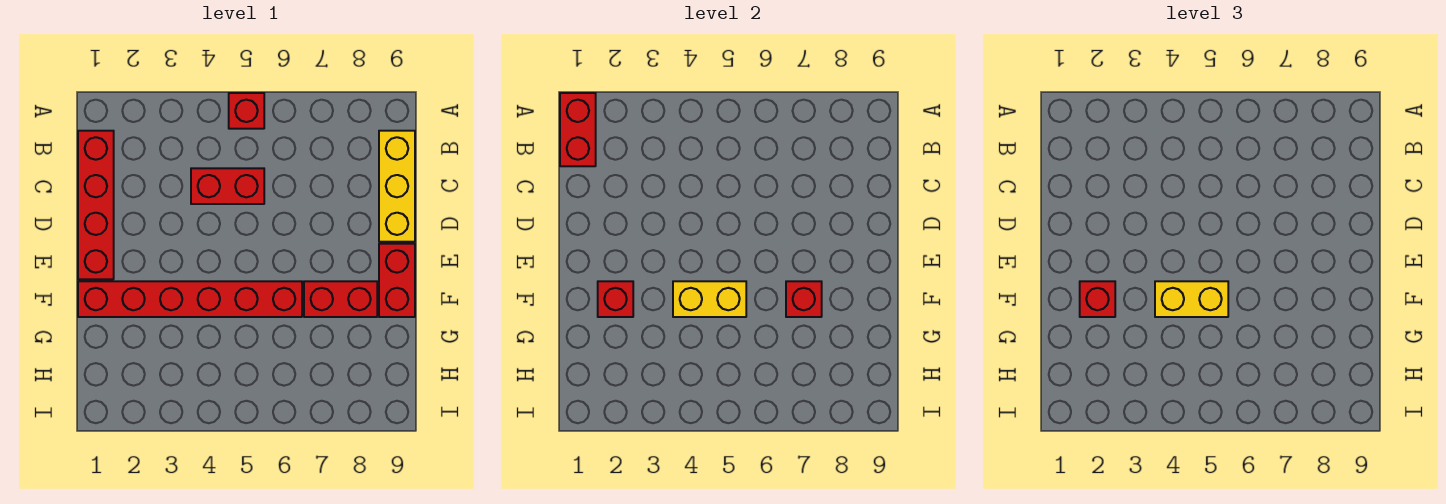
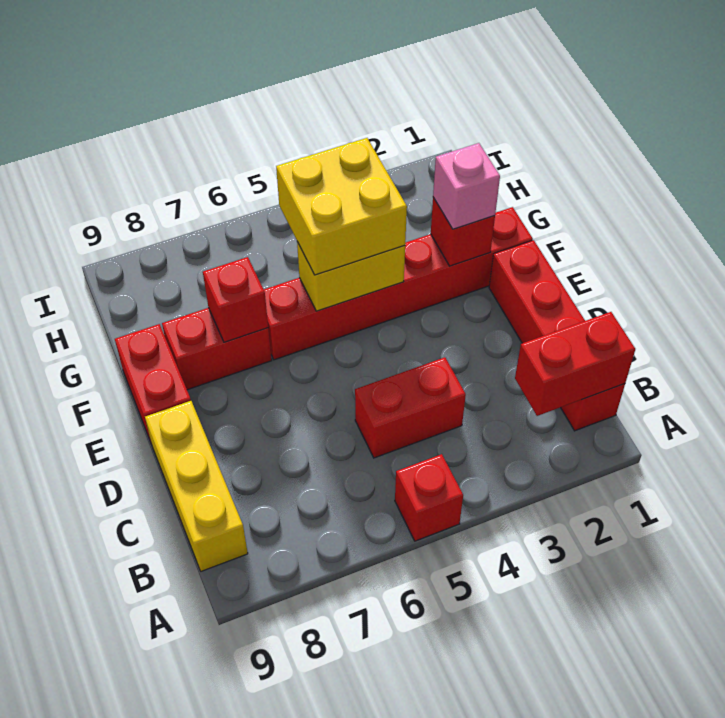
red brick A1:B1 level 2 -> red brick B1:B2 level 2
red brick F2 level 3 -> pink brick F2 level 3
yellow brick F4:F5 level 3 -> yellow brick F4:G5 level 3

